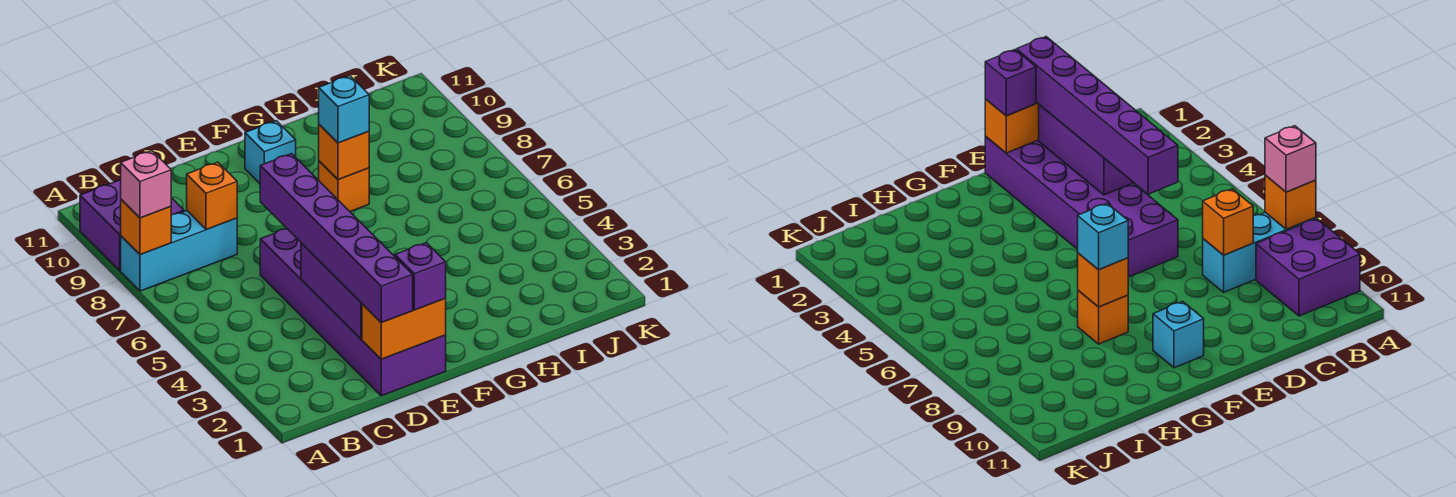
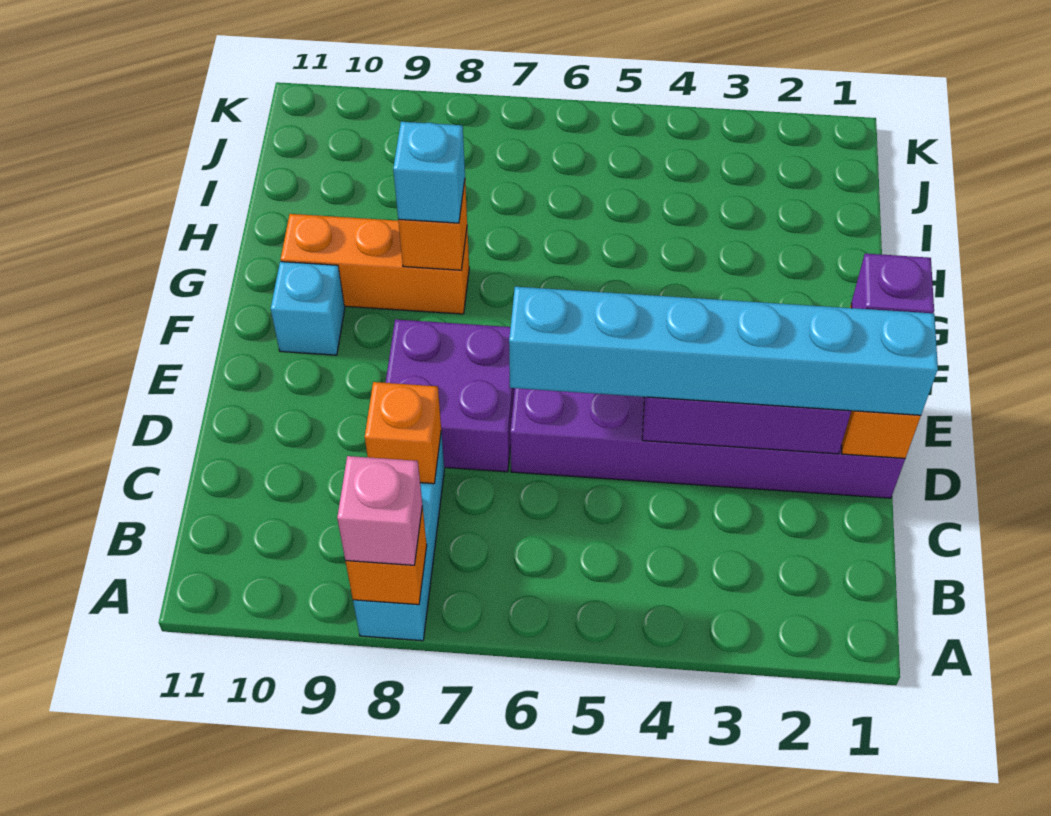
purple brick A9:B10 level 1 -> purple brick D7:E8 level 1
purple brick D1:D6 level 3 -> cyan brick D1:D6 level 3
orange brick G8 level 1 -> orange brick G8:G10 level 1

